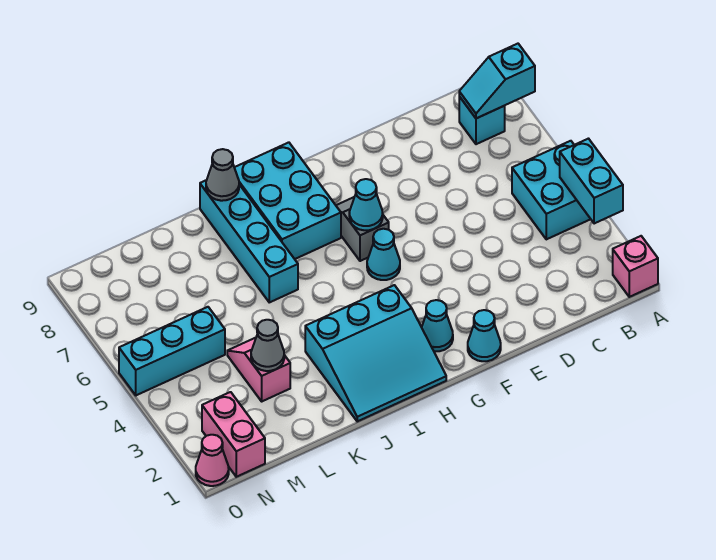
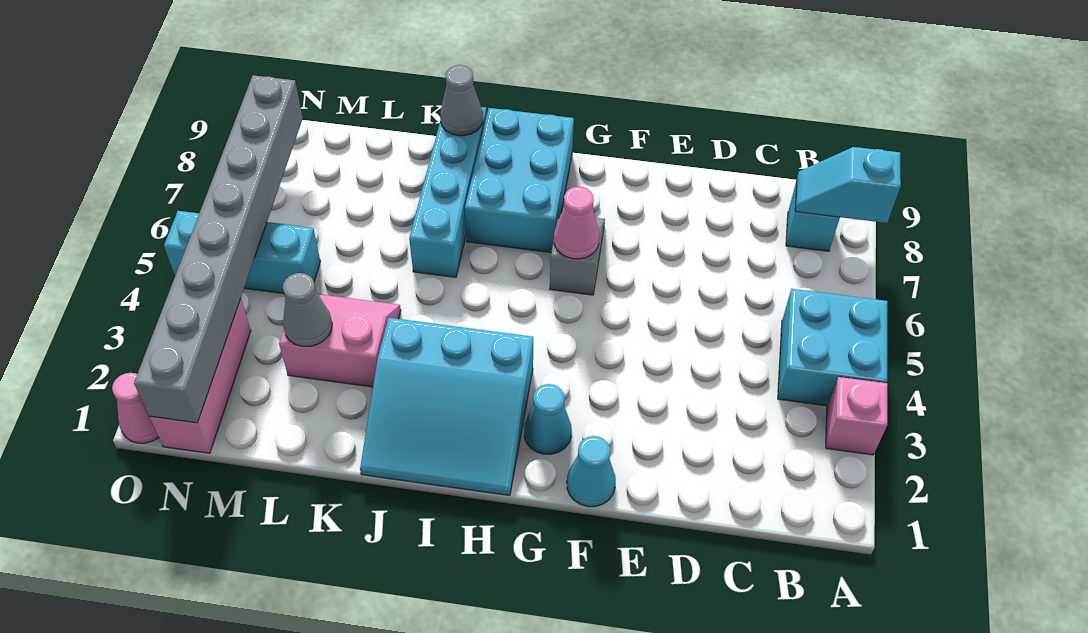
pink brick A1 level 1 -> pink brick A3 level 1
cyan brick A3:A4 level 2 -> none
cyan cone G5 level 1 -> none
cyan cone G6 level 2 -> pink cone G6 level 2
pink slope L3:L4 level 1 top 3 -> pink slope K3:L4 level 1 top 3
pink brick N1:N2 level 1 -> pink brick N1:N3 level 1
none -> grey brick N1:N8 level 2

